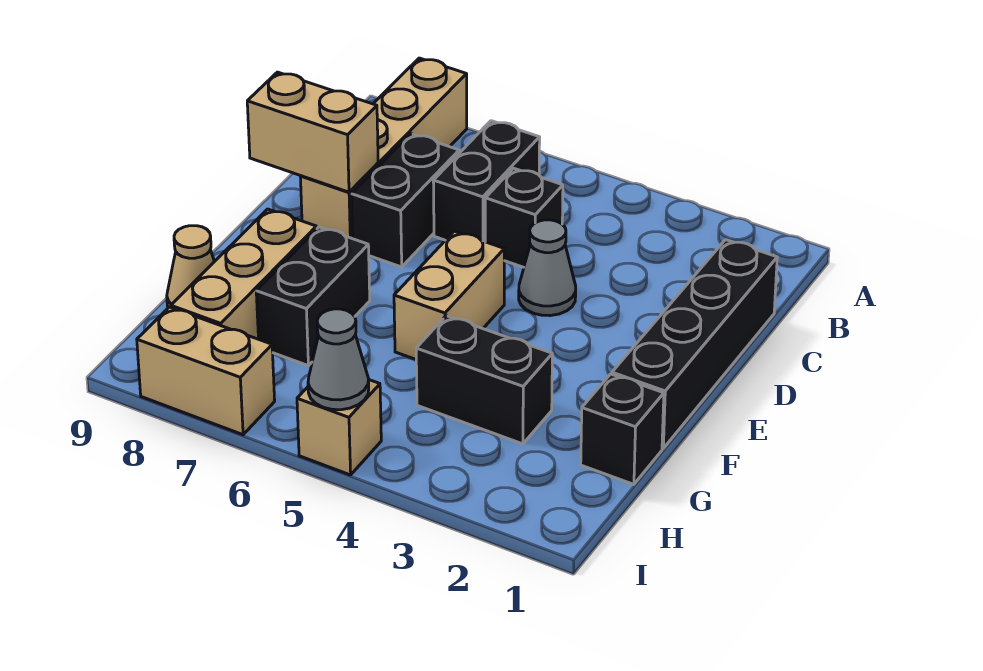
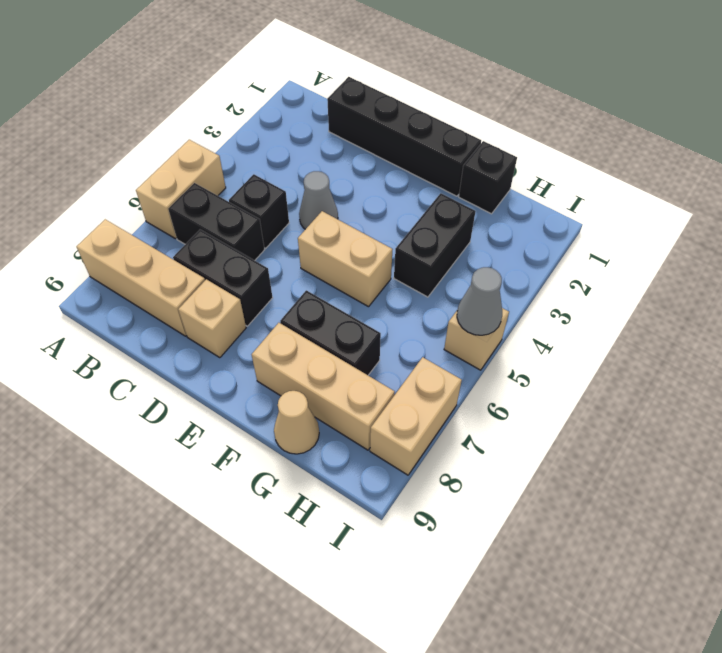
tan brick D8:D9 level 2 -> tan brick A5:A6 level 1

